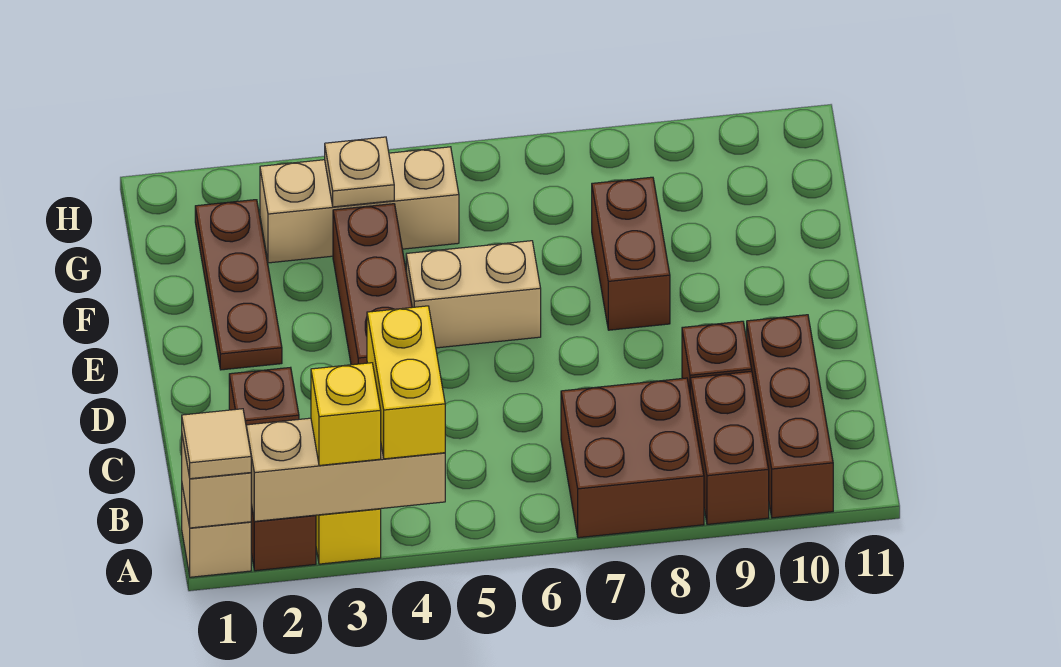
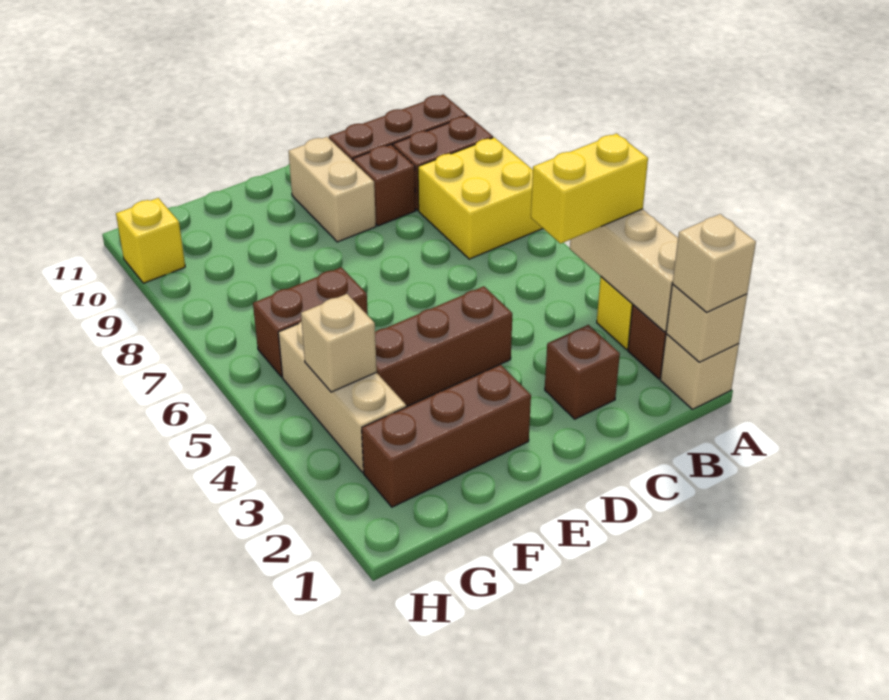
tan tile A1 level 3 -> tan brick A1 level 3
yellow brick A3 level 3 -> yellow brick H10 level 1
brown brick A7:B8 level 1 -> yellow brick A7:B8 level 1
brown plate E2:G2 level 1 -> brown brick E2:G2 level 1
tan brick E5:E6 level 1 -> tan brick D9:D10 level 1
brown brick E8:F8 level 1 -> brown brick F6:G6 level 1
tan plate G4 level 2 -> tan brick G4 level 2

